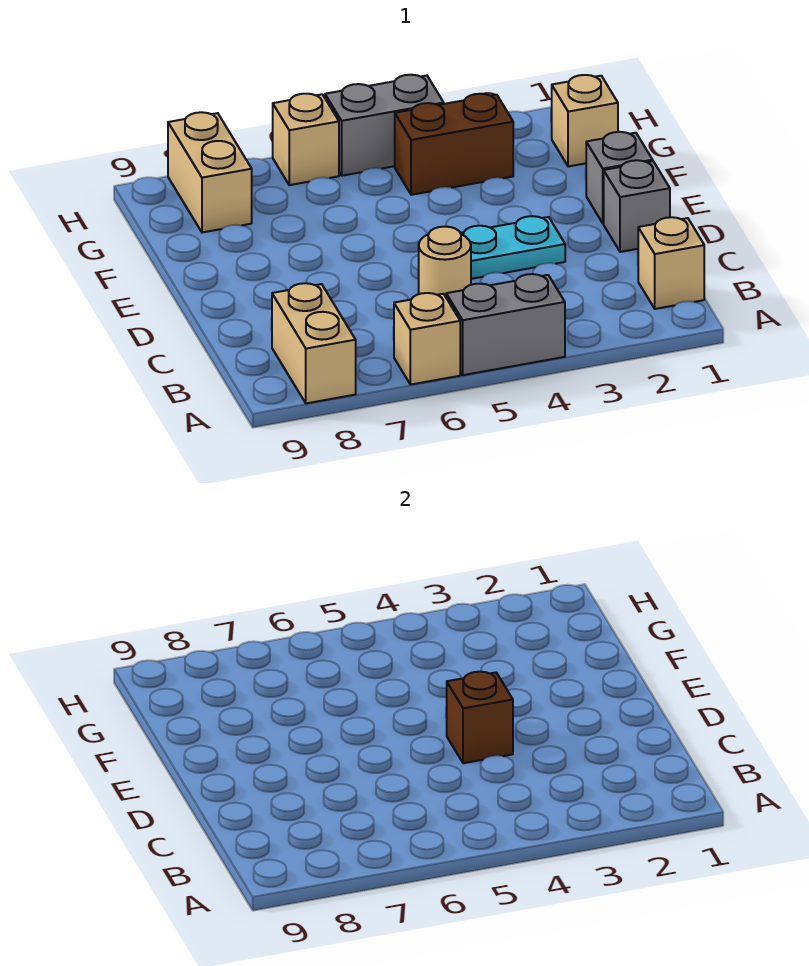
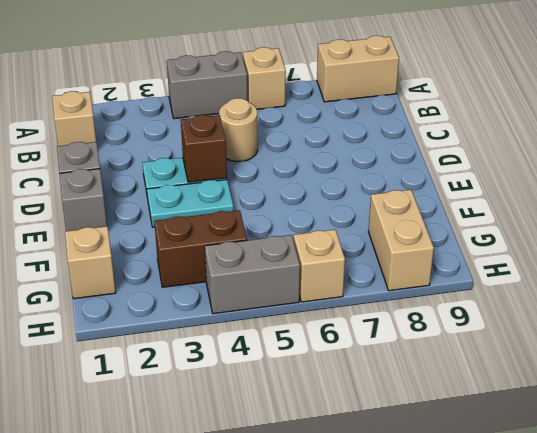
tan brick A8:B8 level 1 -> tan brick A8:A9 level 1
none -> cyan plate E3:E4 level 1

